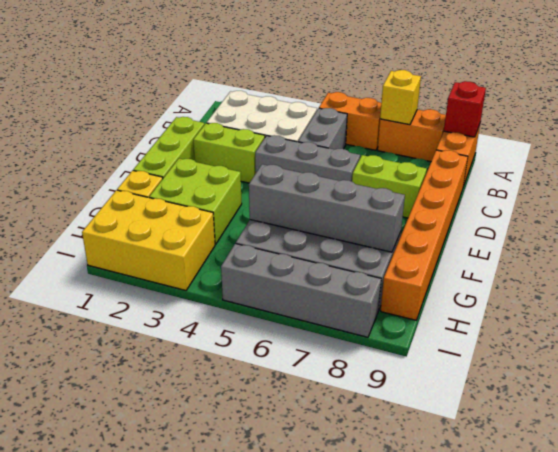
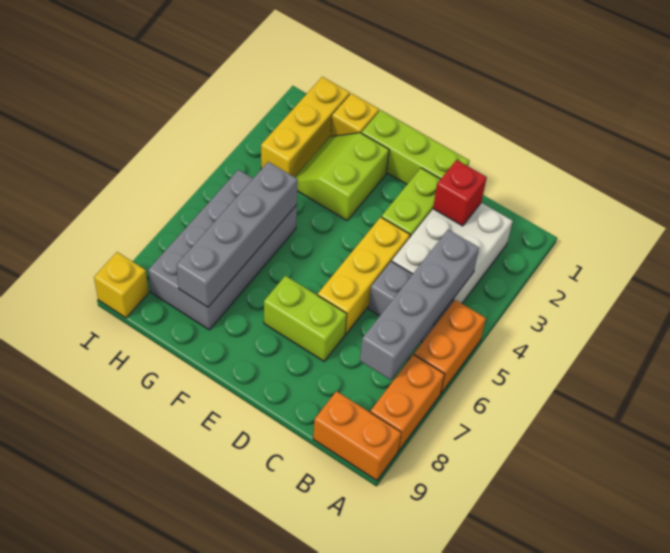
yellow brick A7 level 2 -> yellow brick I9 level 1
red brick A9 level 2 -> red brick C2 level 2
orange brick C9:H9 level 1 -> none
grey brick D4:D6 level 1 -> yellow brick D4:D6 level 1
lime brick D7:D8 level 1 -> lime brick D7:E7 level 1
lime brick F2:G3 level 1 -> lime slope F2:G3 level 1 top F
yellow brick H1:I3 level 1 -> yellow brick H1:H3 level 1
grey brick I5:I8 level 1 -> grey brick B4:B7 level 2

